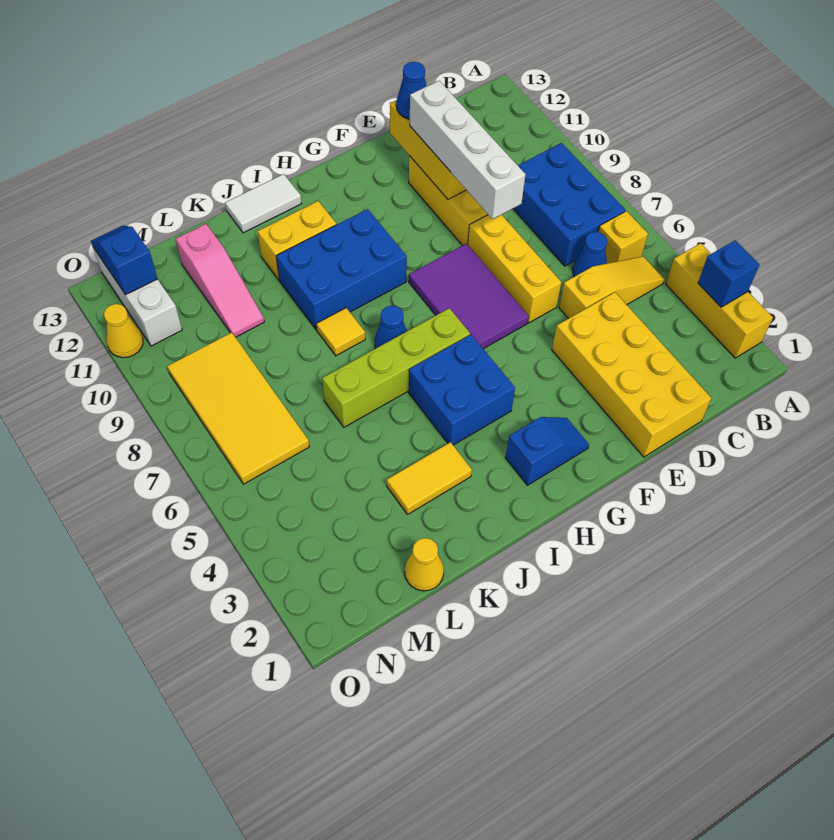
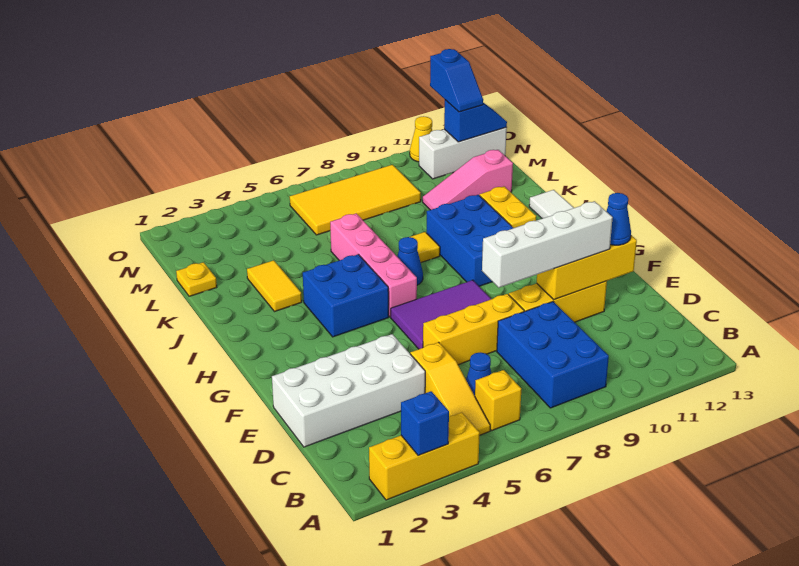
blue brick B7:C9 level 1 -> blue brick B8:D9 level 1
yellow brick D1:E4 level 1 -> white brick D1:E4 level 1
blue slope G2:H2 level 1 top H -> blue slope N12:O12 level 3 top O
lime brick H6:K6 level 1 -> pink brick H6:K6 level 1
yellow cone L1 level 1 -> yellow plate L1 level 1

